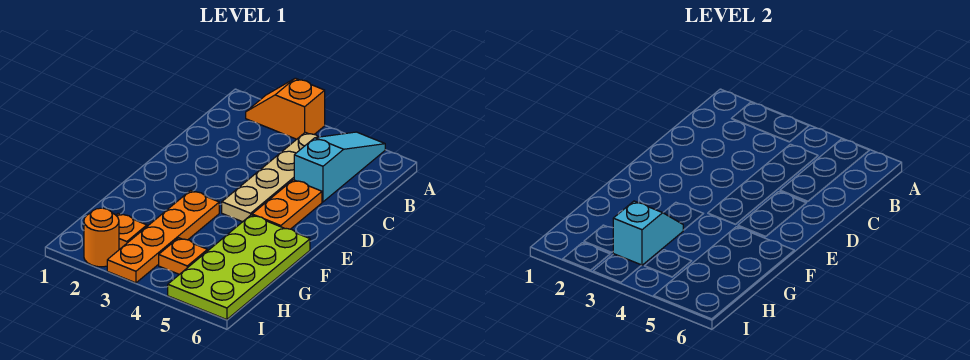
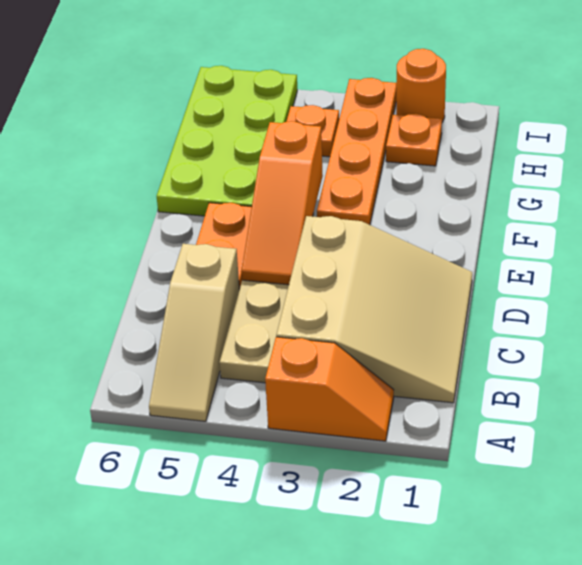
cyan slope A5:C5 level 1 top C -> tan slope A5:C5 level 1 top C
none -> tan slope B1:D3 level 1 top 3
none -> orange slope D4:F4 level 2 top F
cyan slope G3:H3 level 2 top H -> none

